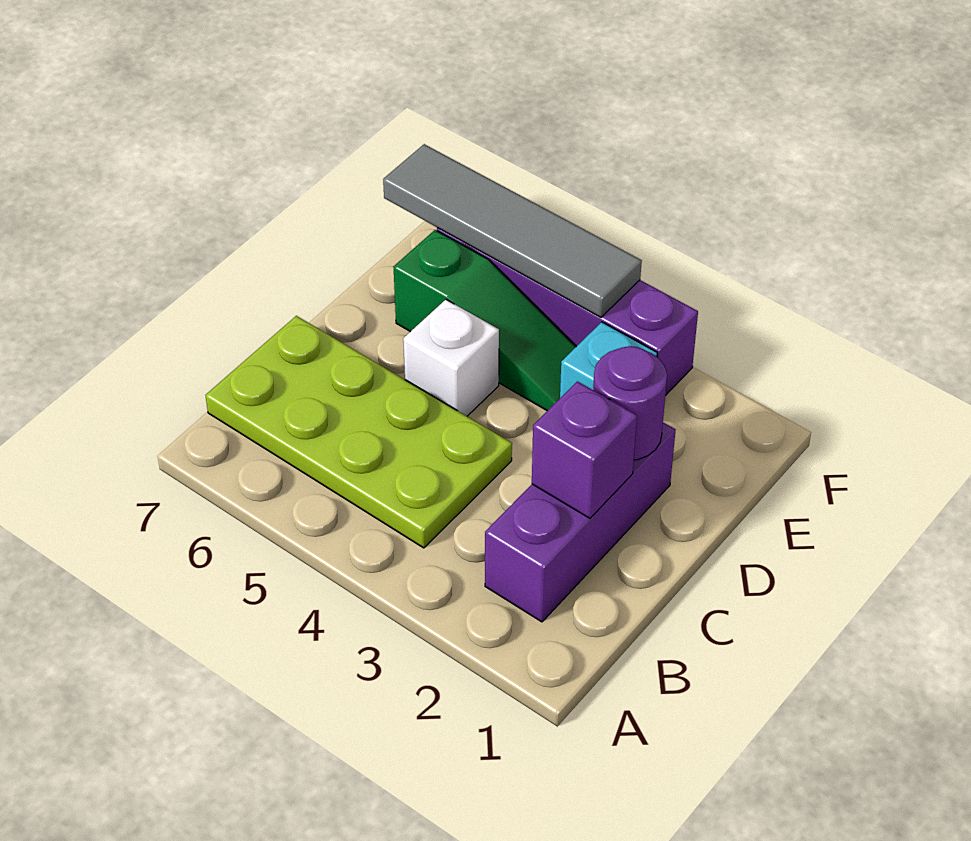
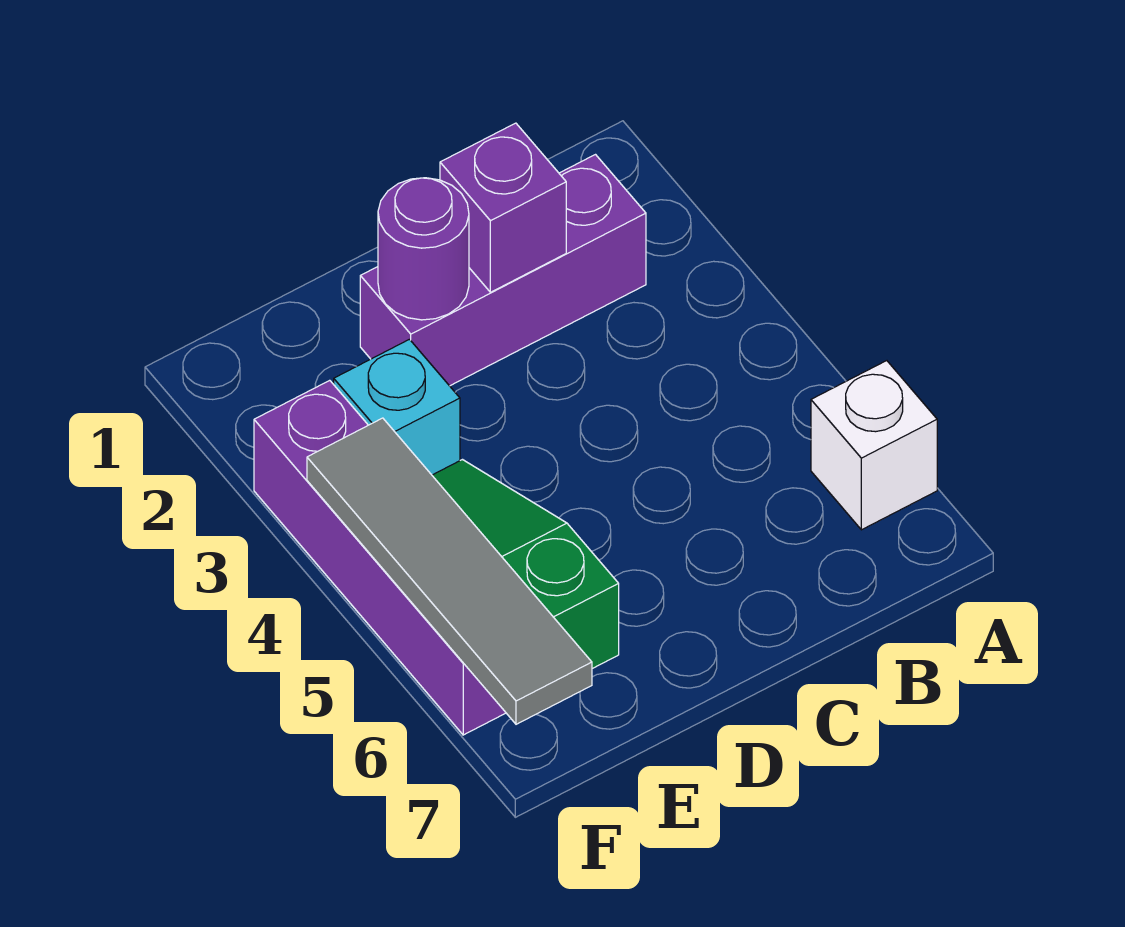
lime plate B4:C7 level 1 -> none
white brick D5 level 1 -> white brick A6 level 1

